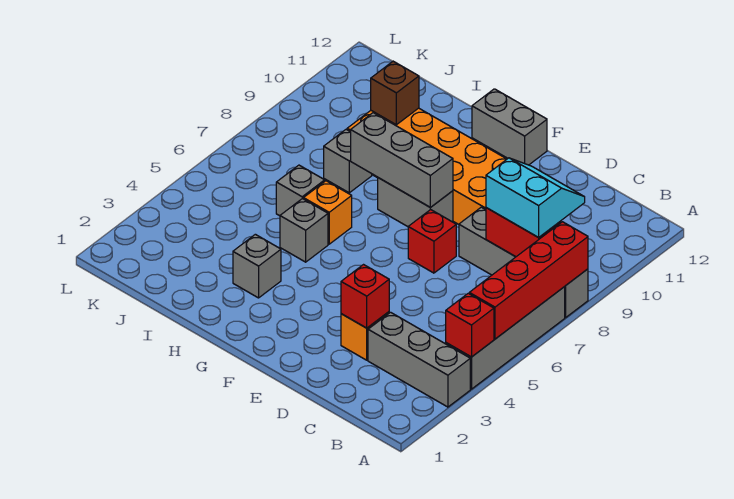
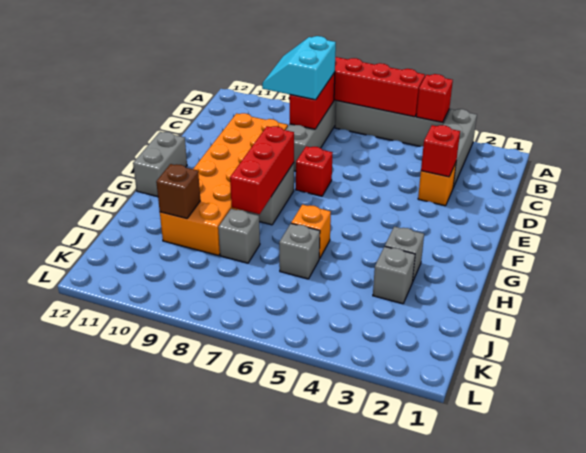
grey brick F8:H8 level 2 -> red brick F8:H8 level 2
grey brick H5 level 1 -> grey brick I3 level 1

